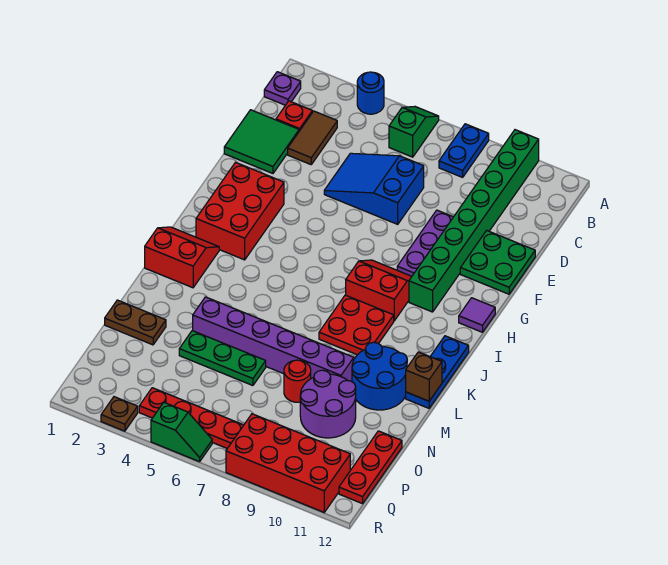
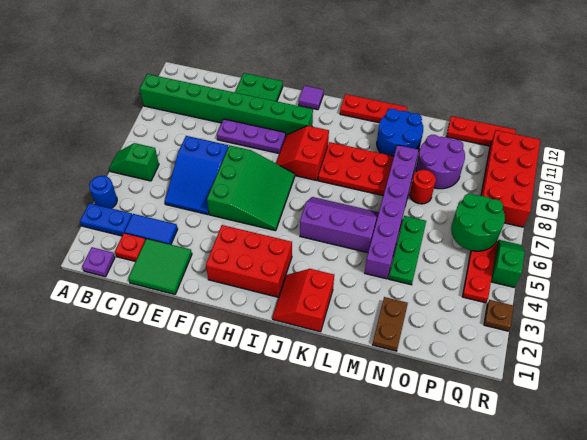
blue plate A8:B8 level 1 -> blue plate A3:B3 level 1
brown tile C3:D3 level 1 -> blue tile C3:D3 level 1
none -> green slope F5:H7 level 1 top F
none -> purple slope J5:L6 level 1 top 5
red plate J8:K9 level 1 -> red plate J8:L9 level 1
blue plate J12:L12 level 1 -> red plate J12:L12 level 1
brown brick L12 level 2 -> none
none -> green round brick P6:Q7 level 2

